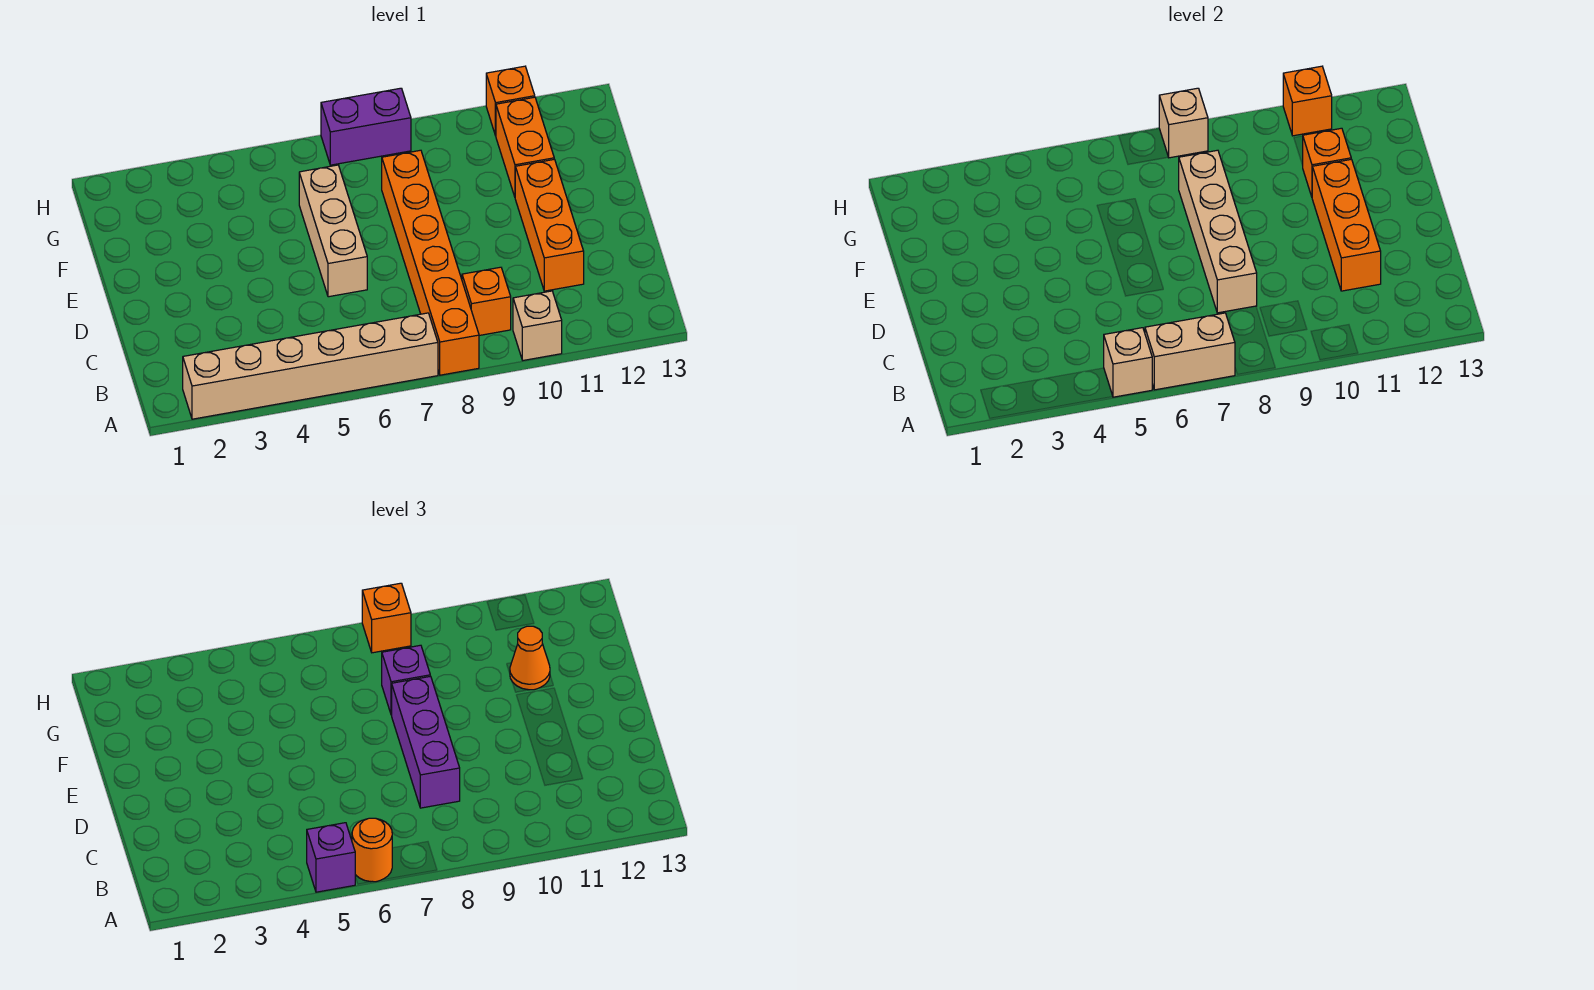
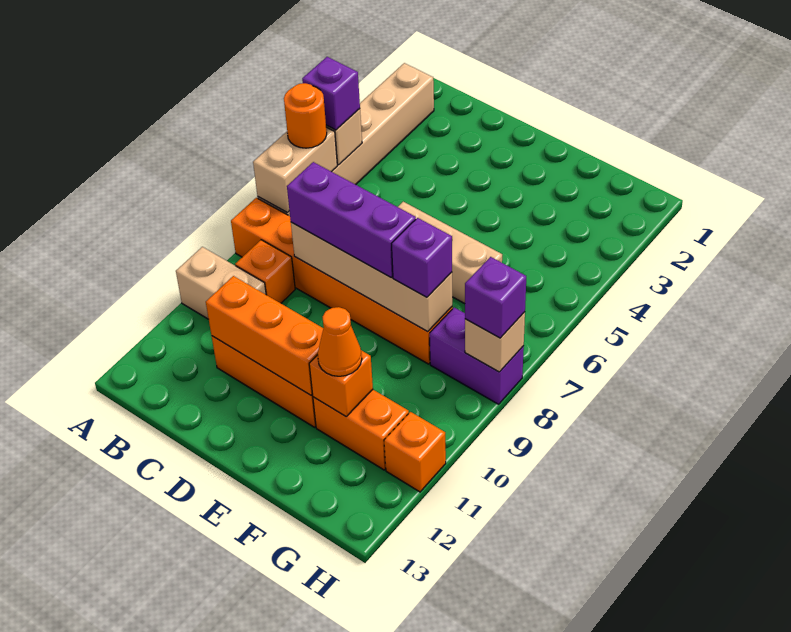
tan brick A10 level 1 -> tan brick A10:B10 level 1
purple brick H7:H8 level 1 -> purple brick G8:H8 level 1
orange brick H8 level 3 -> purple brick H8 level 3
orange brick H11 level 2 -> none

